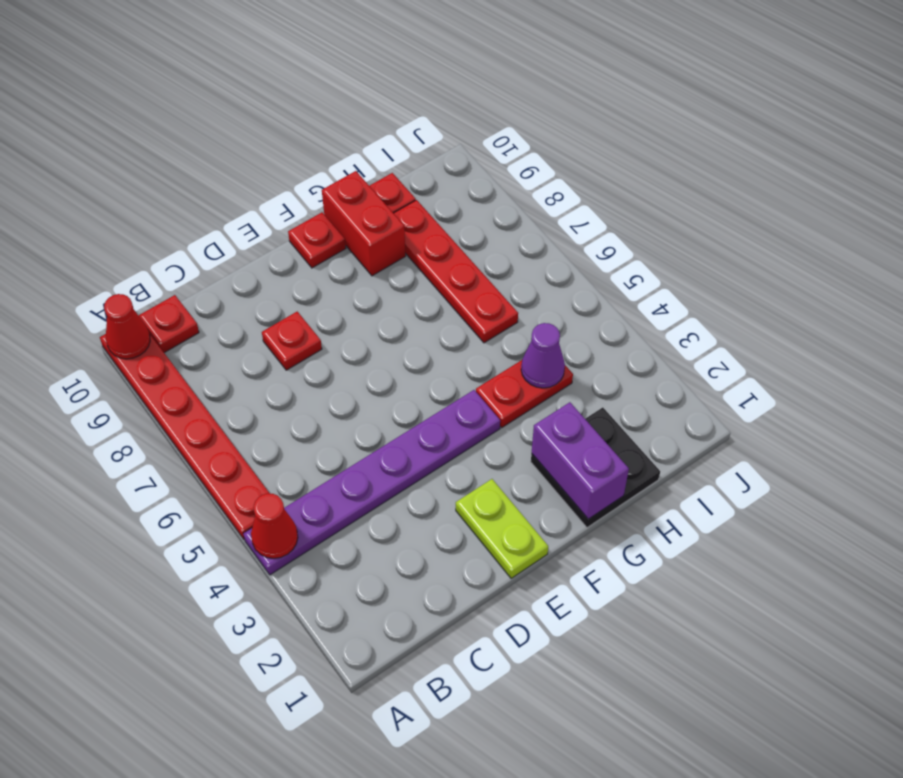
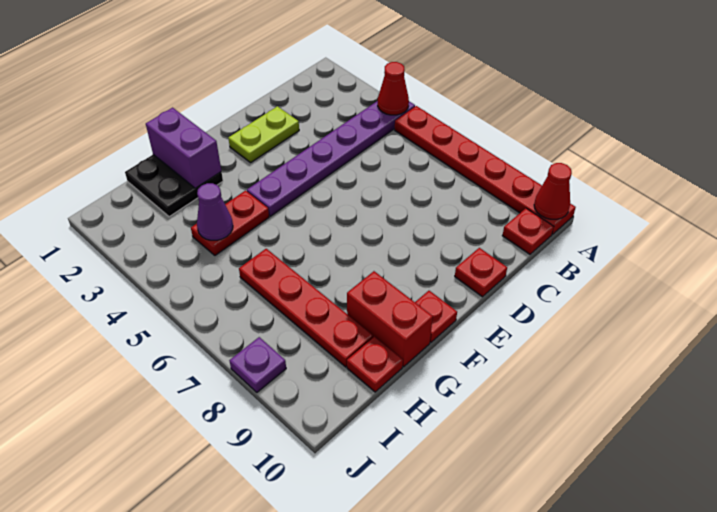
red plate D8 level 1 -> red plate D10 level 1
lime plate E1:E2 level 1 -> lime plate D2:E2 level 1
none -> purple plate J8 level 1

